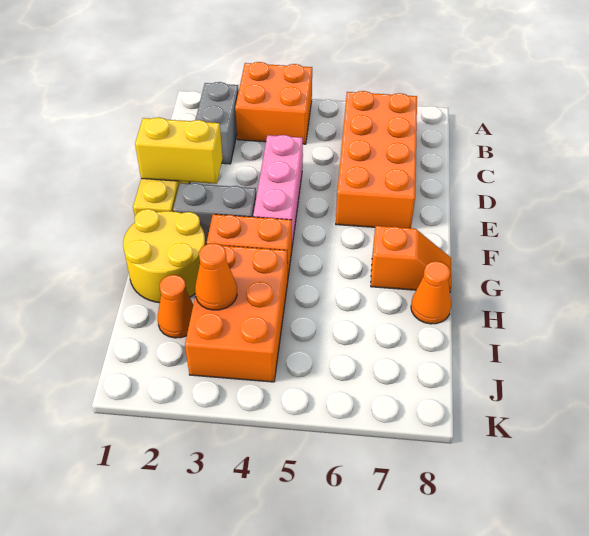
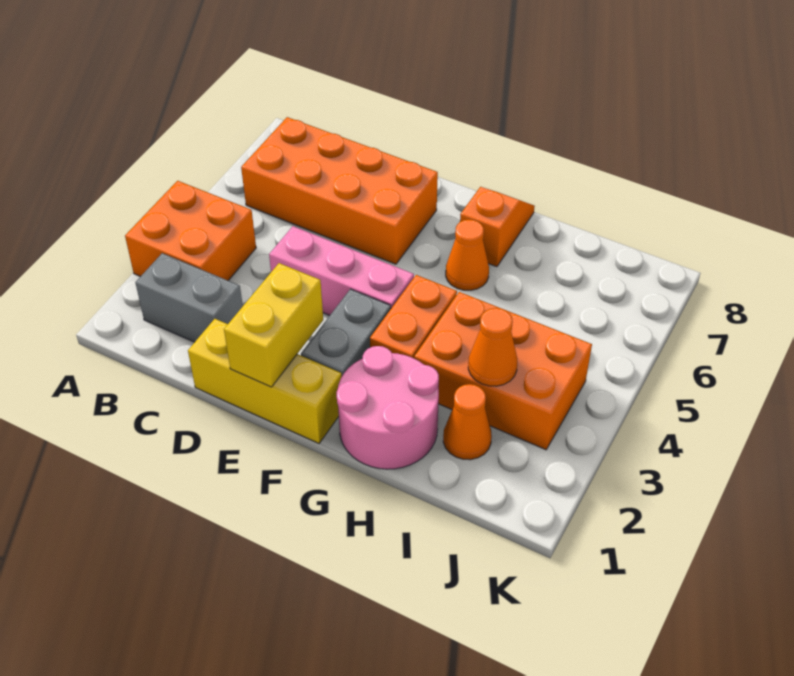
yellow round brick G1:H2 level 1 -> pink round brick G1:H2 level 1
orange cone H8 level 1 -> orange cone G6 level 1

